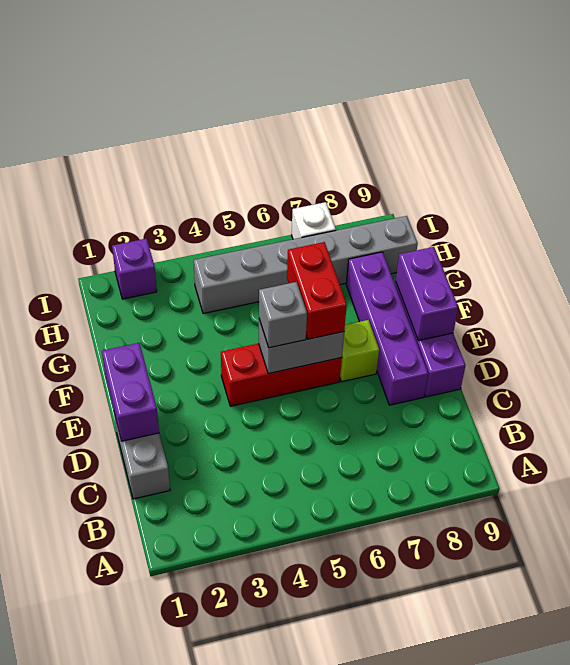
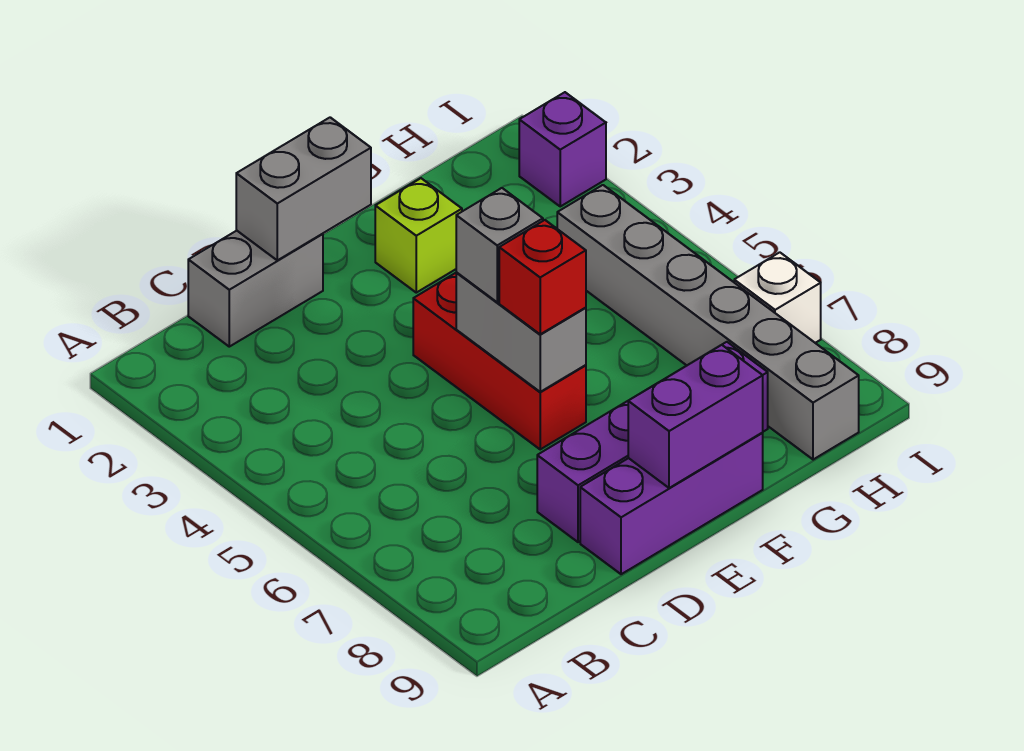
purple brick D1:E1 level 2 -> grey brick D1:E1 level 2
red brick E6:F6 level 3 -> red brick E6 level 3
lime brick E7 level 1 -> lime brick F2 level 1

